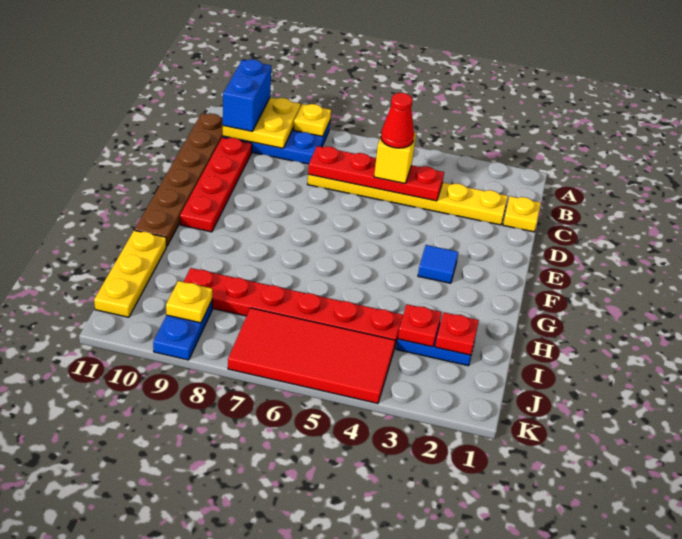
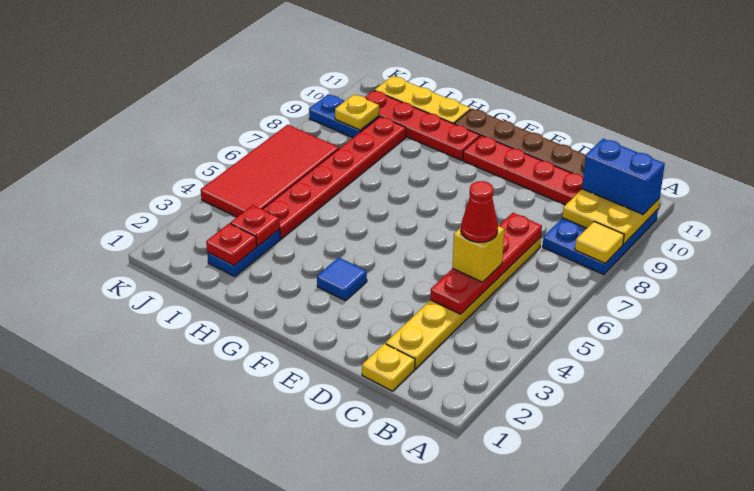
yellow plate A8 level 2 -> yellow tile A8 level 2
none -> red plate G10:J10 level 1

